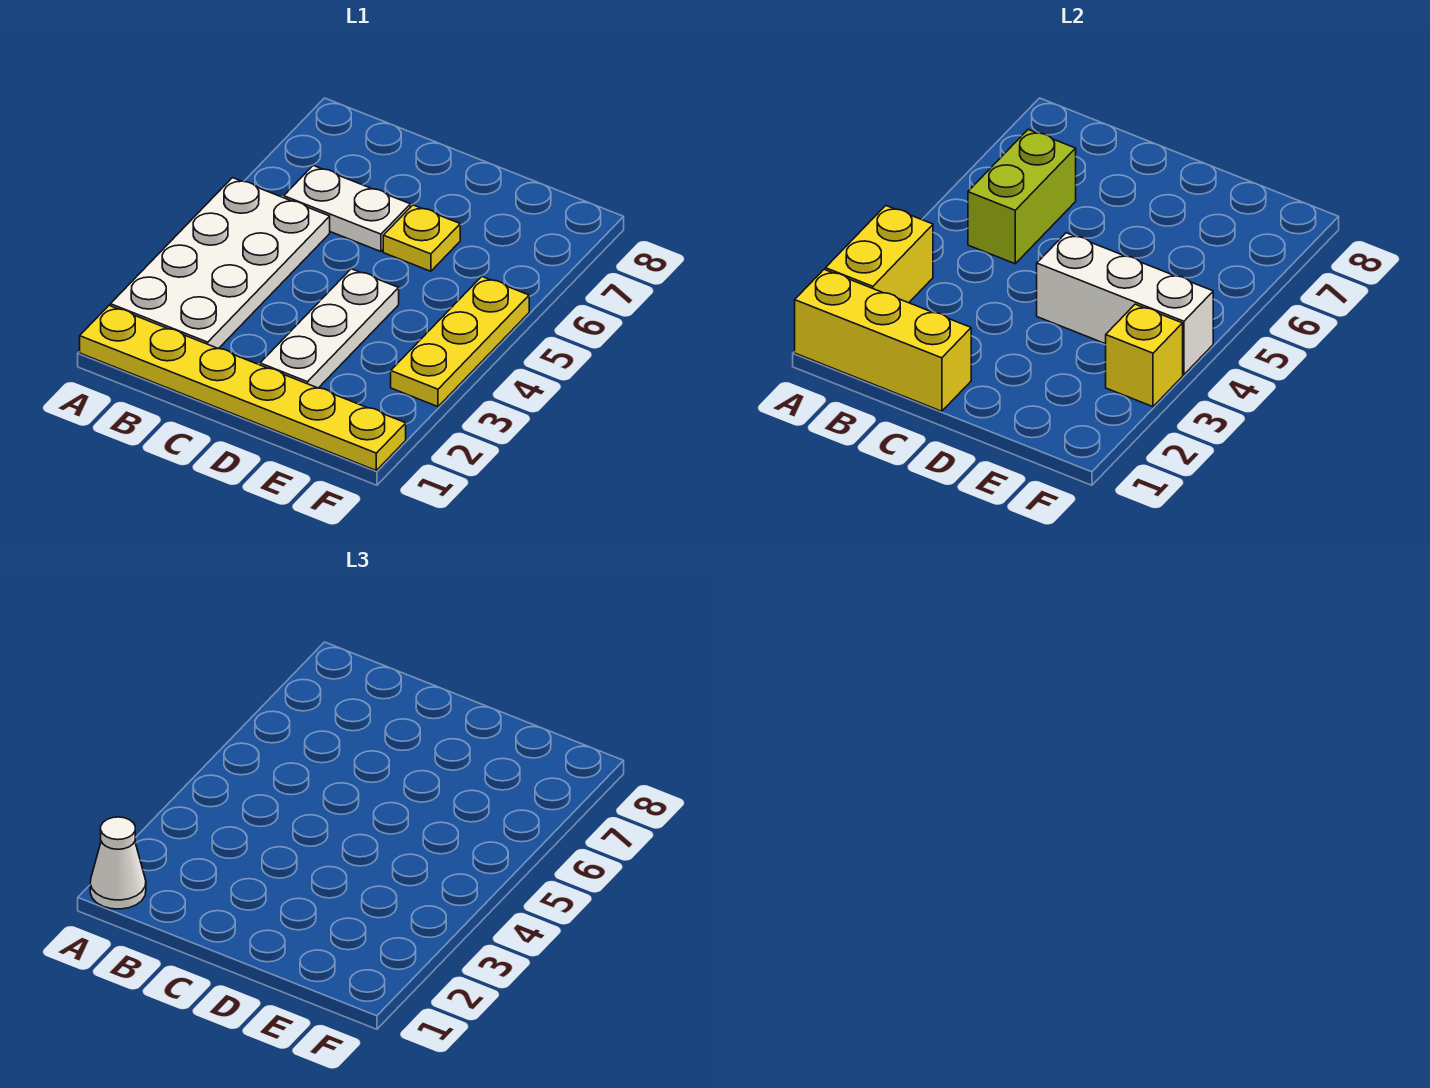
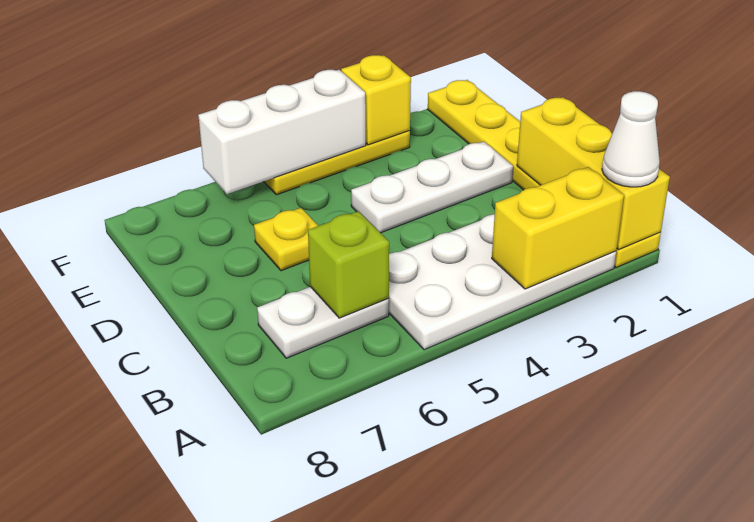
lime brick B5:B6 level 2 -> lime brick B6 level 2
white plate B6:C6 level 1 -> white plate B6:B7 level 1
white brick D4:F4 level 2 -> white brick F4:F6 level 2

